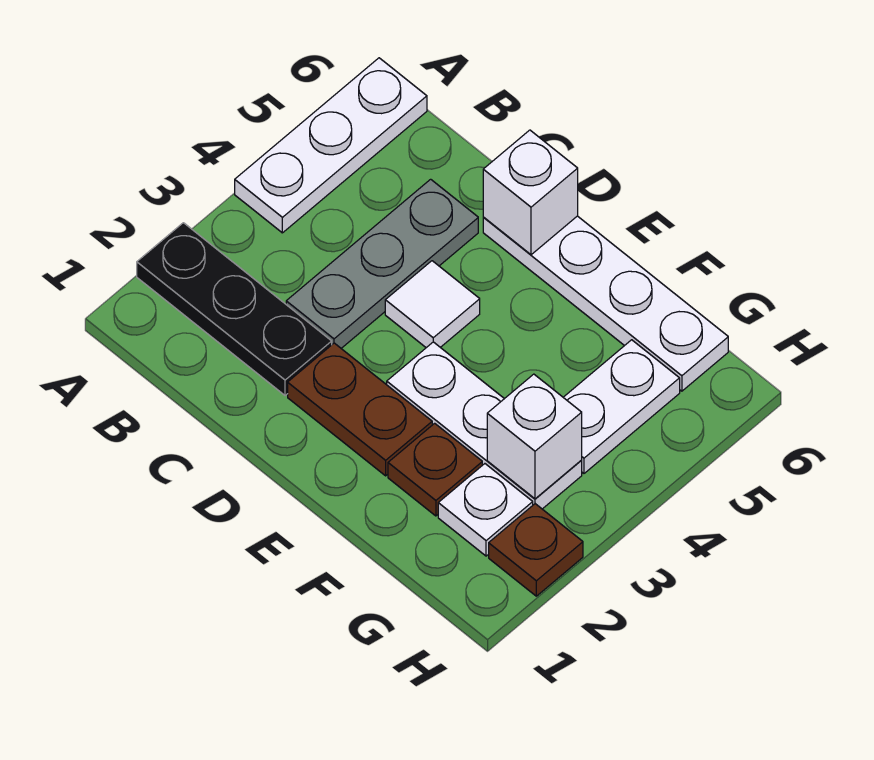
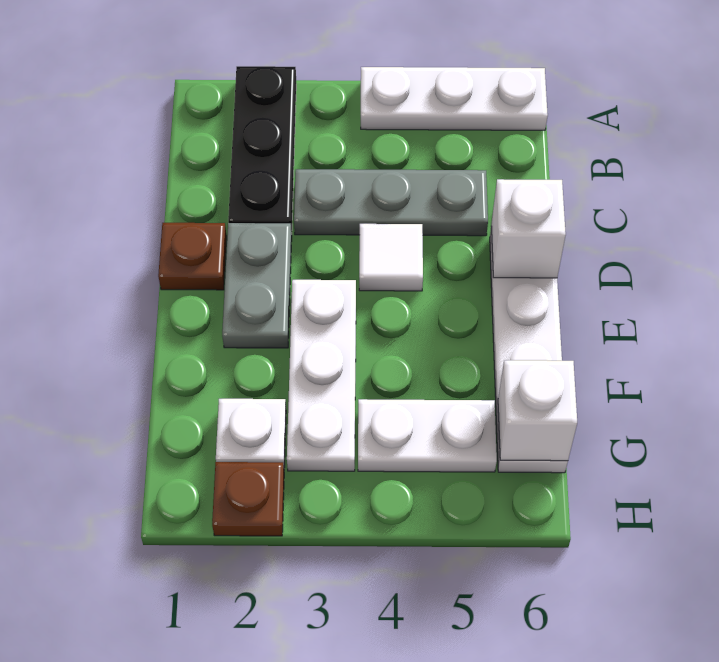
brown plate D2:E2 level 1 -> grey plate D2:E2 level 1
brown plate F2 level 1 -> brown plate D1 level 1
white brick G3 level 2 -> white brick G6 level 2

